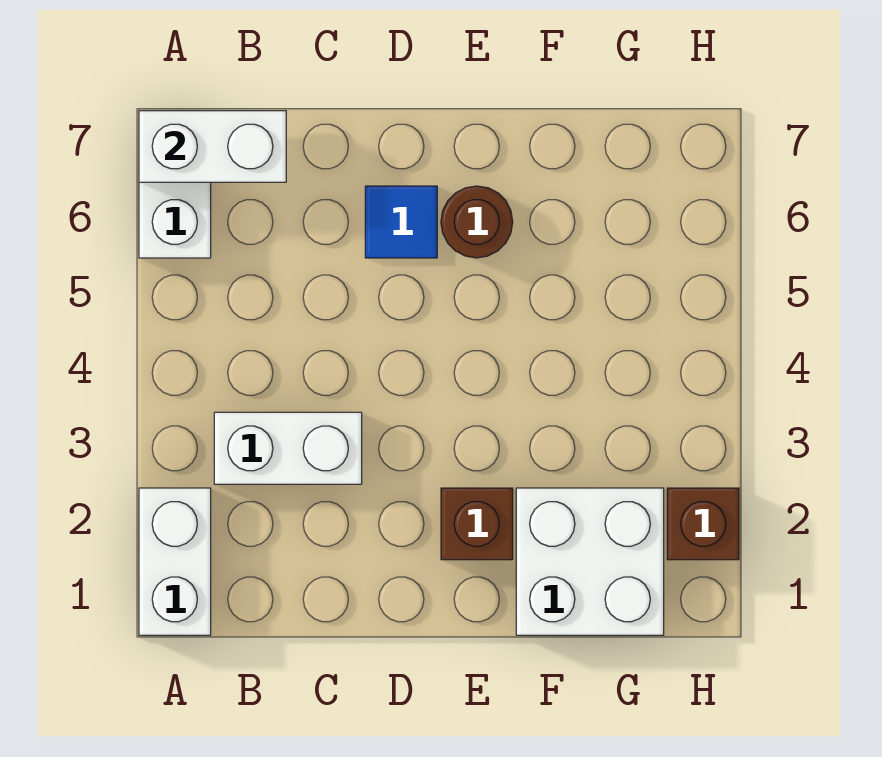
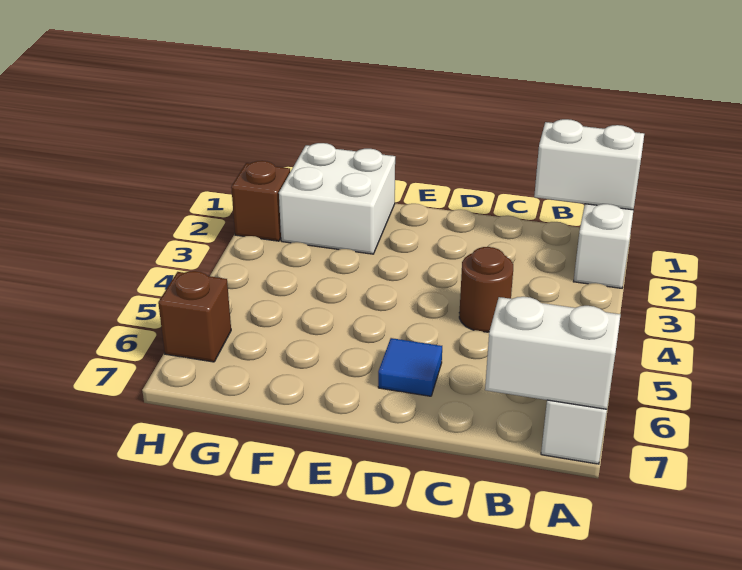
white brick B3:C3 level 1 -> white brick A1:B1 level 2
brown brick E2 level 1 -> brown brick H6 level 1
brown round brick E6 level 1 -> brown round brick C4 level 1

